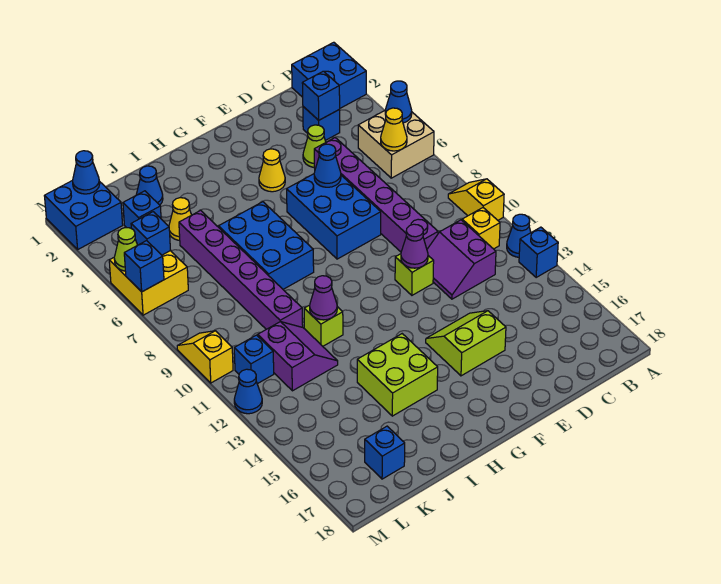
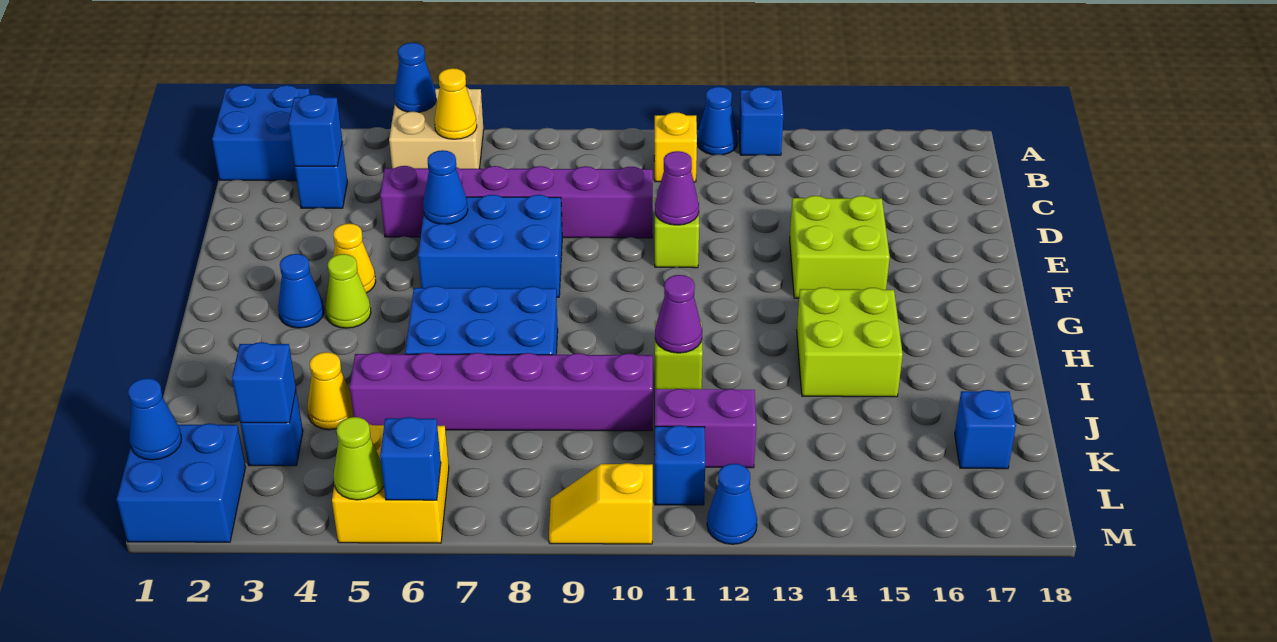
yellow slope A9:A10 level 1 top 10 -> none
purple slope C11:D12 level 1 top C -> none
lime cone D4 level 1 -> lime cone G4 level 1
lime slope E14:F15 level 1 top 15 -> lime brick E14:F15 level 1
blue cone J2 level 1 -> blue cone G3 level 1
blue brick L5 level 2 -> blue brick K3 level 2

